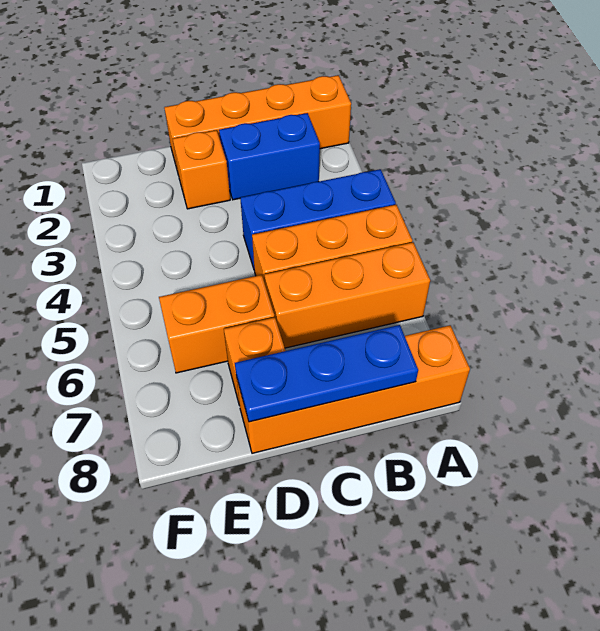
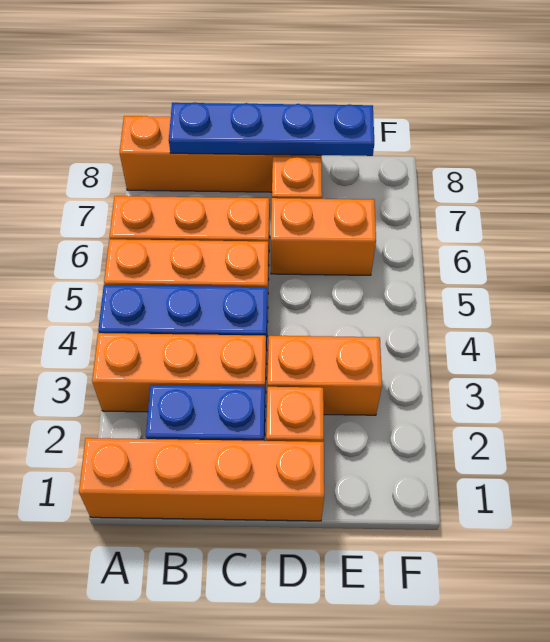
none -> orange brick A3:C3 level 1
blue plate B8:D8 level 2 -> blue plate B8:E8 level 2
none -> orange brick D3:E3 level 1

